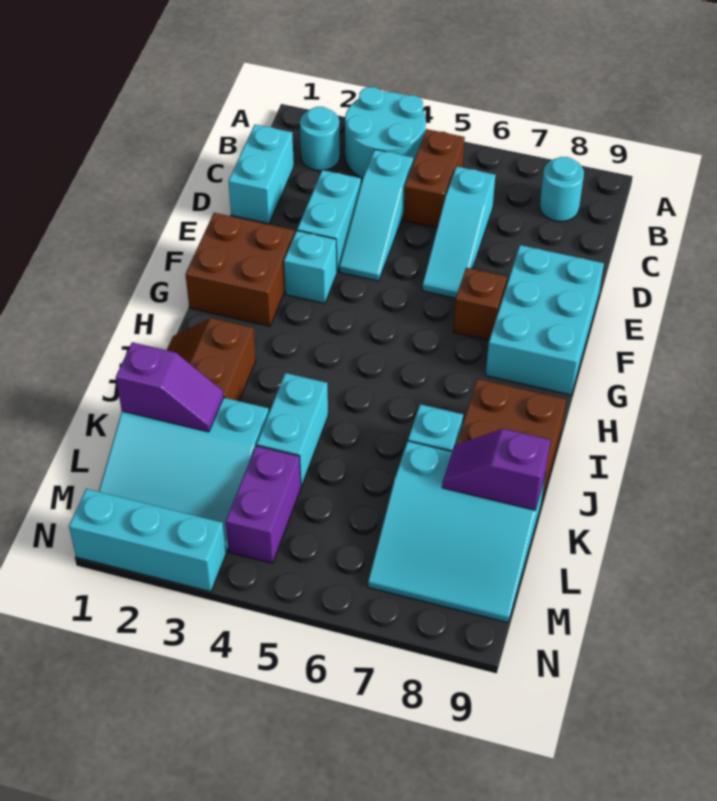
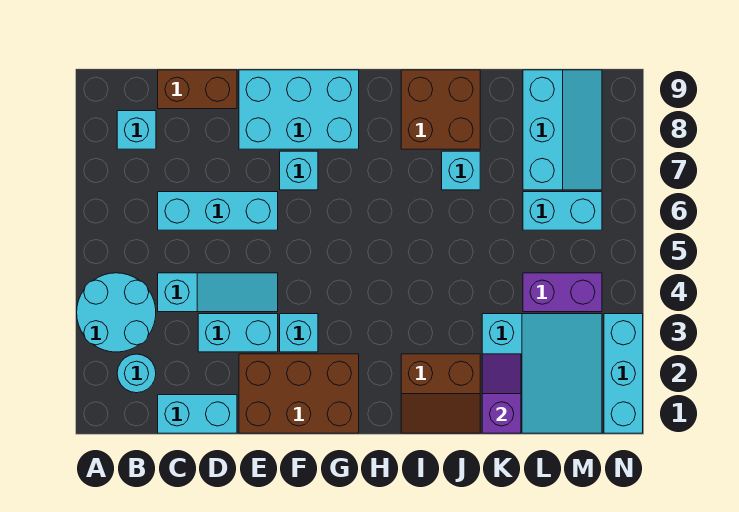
brown brick B5:C5 level 1 -> brown brick C9:D9 level 1
cyan round brick B8 level 1 -> cyan brick B8 level 1
cyan slope C6:E6 level 1 top C -> cyan brick C6:E6 level 1
brown brick F1:G2 level 1 -> brown brick E1:G2 level 1
brown brick F7 level 1 -> cyan brick F7 level 1
cyan brick J4:K4 level 1 -> cyan brick L6:M6 level 1
cyan slope K7:M9 level 1 top K -> cyan slope L7:M9 level 1 top L
purple slope K8:K9 level 2 top 9 -> none

